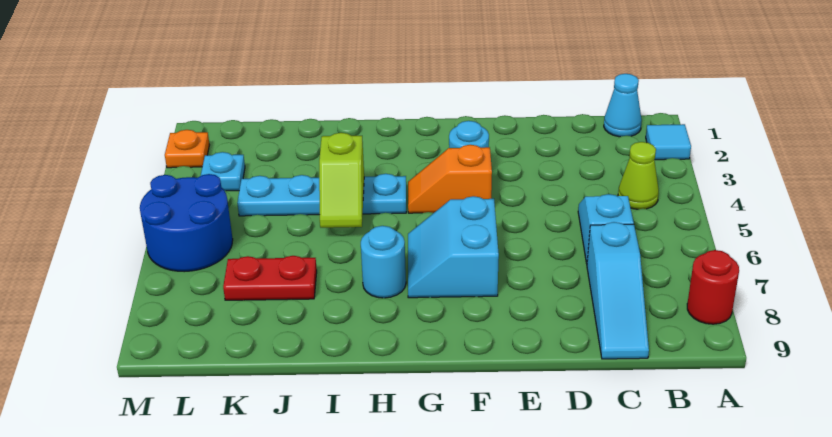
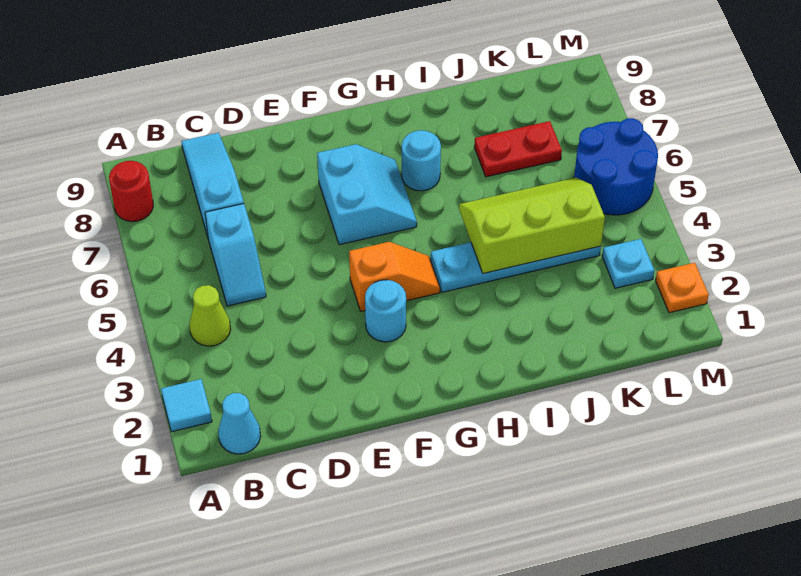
lime slope I4:I5 level 2 top 4 -> lime slope I4:K5 level 2 top 4

